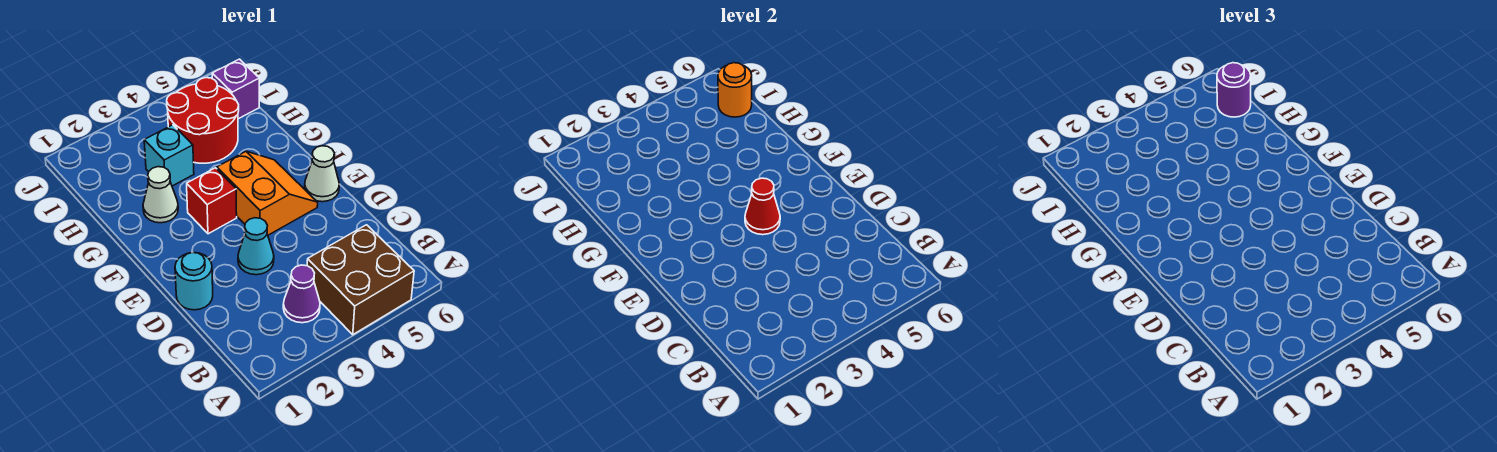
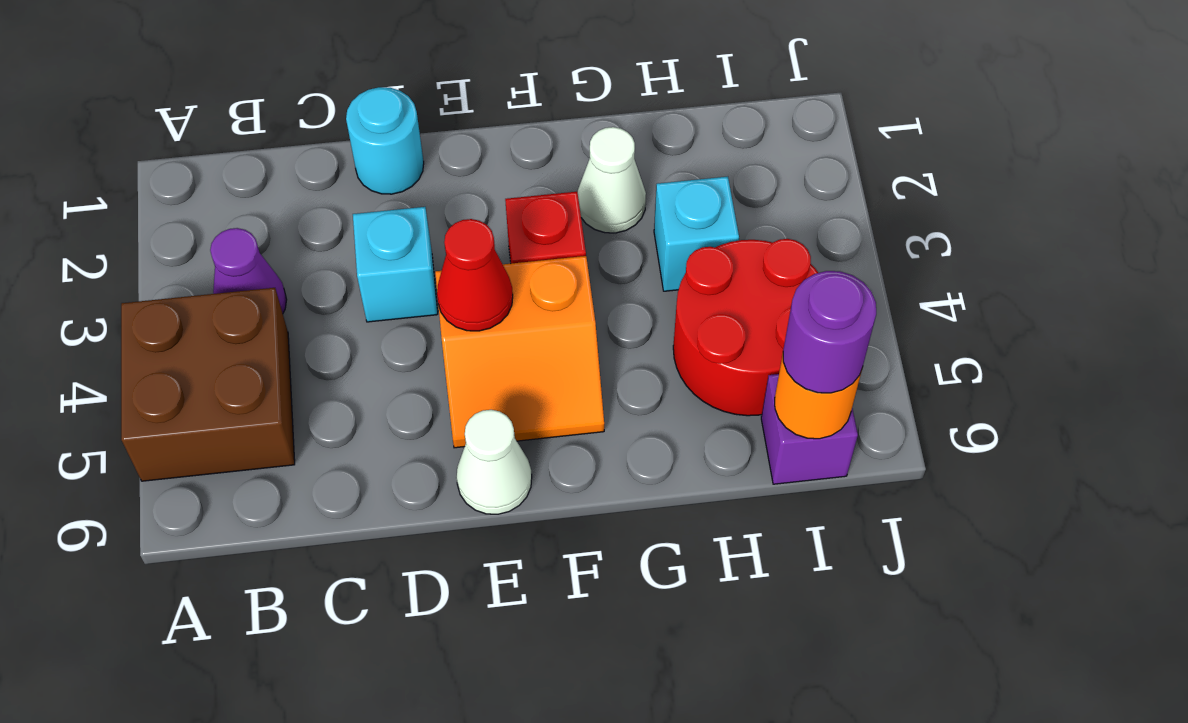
cyan cone D3 level 1 -> cyan brick D3 level 1

